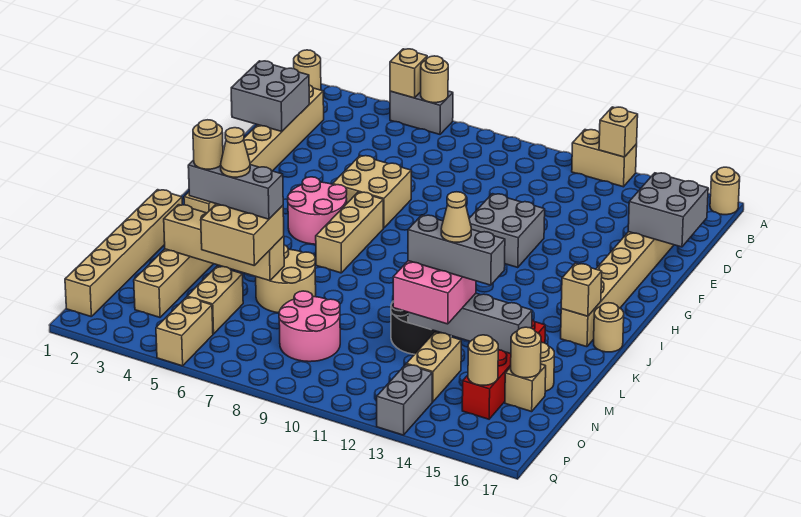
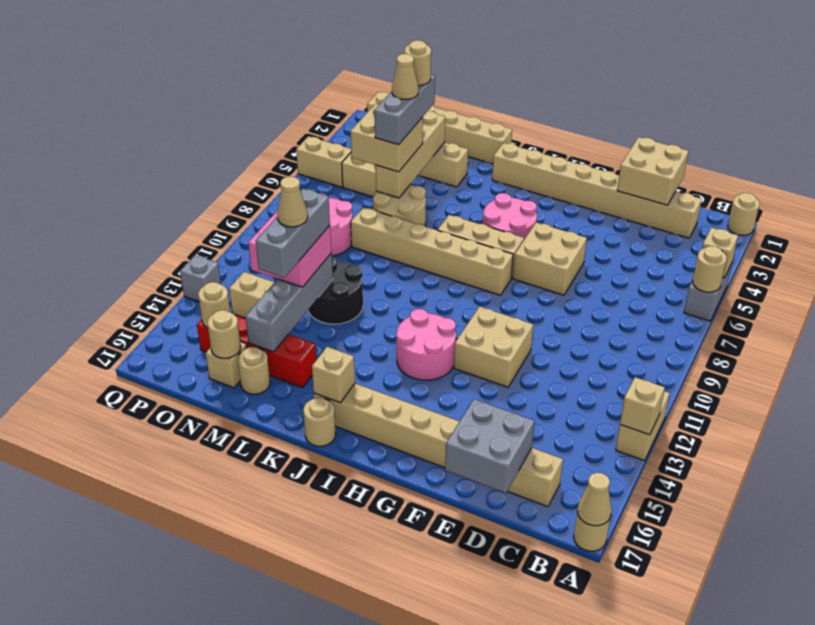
none -> tan cone A17 level 2
grey brick D1:E2 level 2 -> tan brick D1:E2 level 2
grey brick F11:G12 level 1 -> tan brick F11:G12 level 1
none -> tan brick H8:M8 level 1
none -> pink round brick H12:I13 level 1
grey brick P13:Q13 level 1 -> grey brick Q13 level 1

